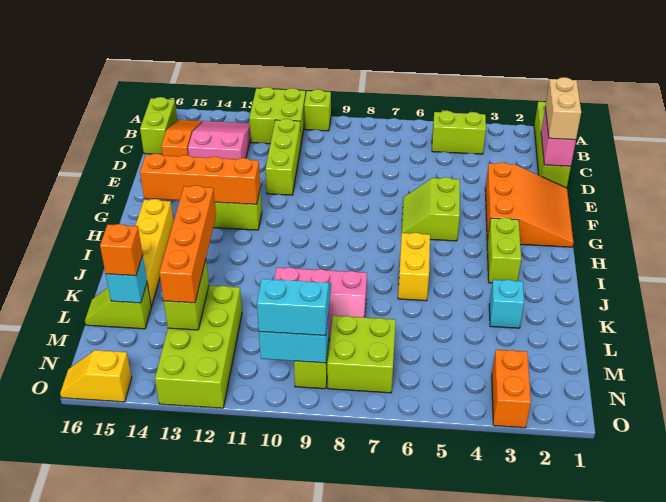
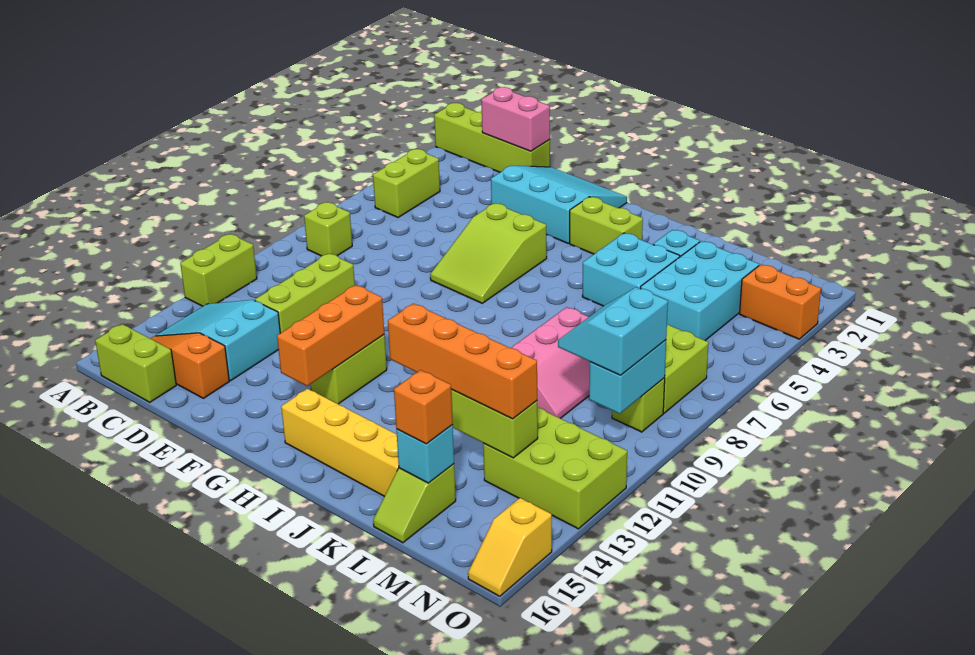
lime brick A10 level 1 -> lime brick B8 level 1
lime brick A11:B12 level 1 -> lime brick A11:A12 level 1
pink slope B13:D14 level 1 top D -> cyan slope B13:D14 level 1 top D
tan brick C1:D1 level 3 -> none
lime brick C11:E11 level 1 -> lime brick D10:D12 level 1
orange slope E1:G3 level 1 top 3 -> cyan slope E1:G3 level 1 top 3
lime slope F5:G6 level 1 top 5 -> lime slope F5:G7 level 1 top 5
orange brick G12:G15 level 2 -> orange brick G12:G14 level 2
yellow brick I6:J6 level 1 -> none
none -> cyan brick J4:K5 level 1
none -> cyan brick L3:M5 level 1
lime brick L12:O13 level 1 -> lime brick M12:O13 level 1

